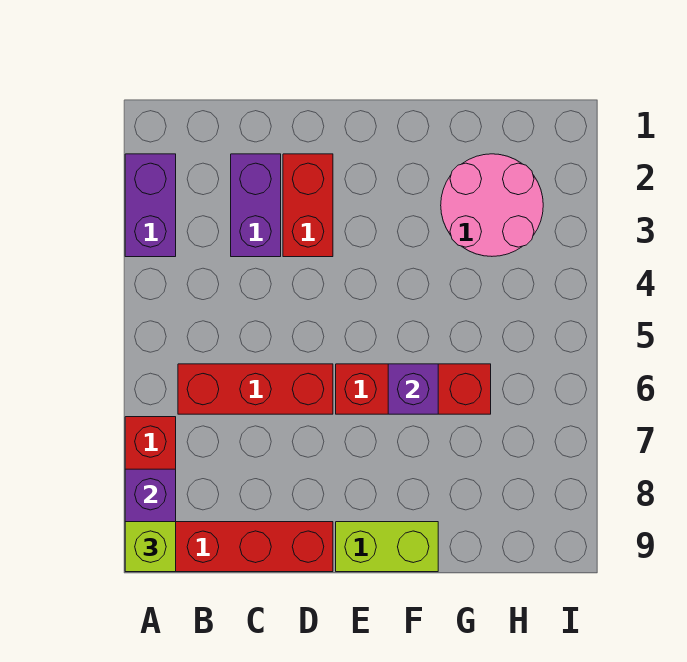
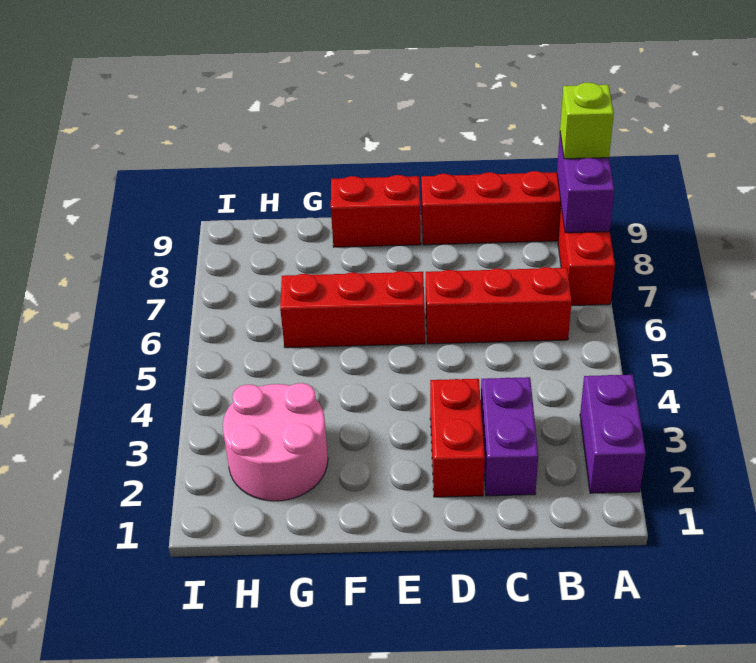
lime brick E9:F9 level 1 -> red brick E9:F9 level 1
purple brick F6 level 2 -> none

